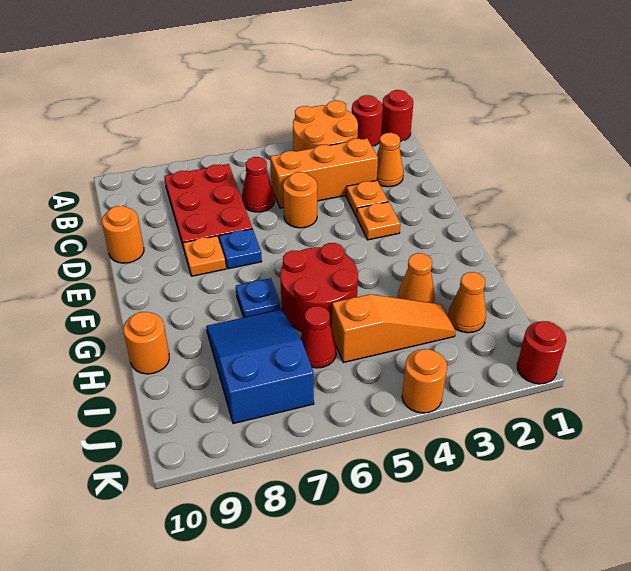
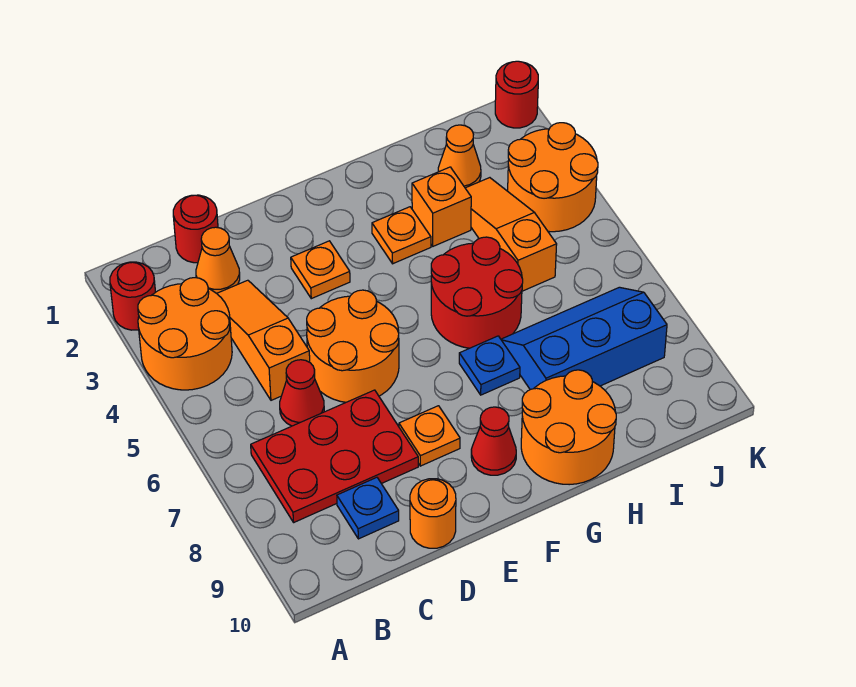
red round brick A1 level 1 -> red round brick C1 level 1
orange brick C3:C5 level 1 -> orange slope C3:C5 level 1 top 5
orange plate D3 level 1 -> orange plate G3 level 1
orange round brick D5 level 1 -> orange round brick D5:E6 level 1
blue plate E7 level 1 -> blue plate C9 level 1
orange cone H3 level 1 -> orange brick H3 level 1
blue slope H7:J8 level 1 top J -> blue slope H7:J8 level 1 top 8
orange round brick H10 level 1 -> orange round brick G9:H10 level 1
red cone I6 level 1 -> red cone F9 level 1
orange round brick K4 level 1 -> orange round brick J3:K4 level 1

